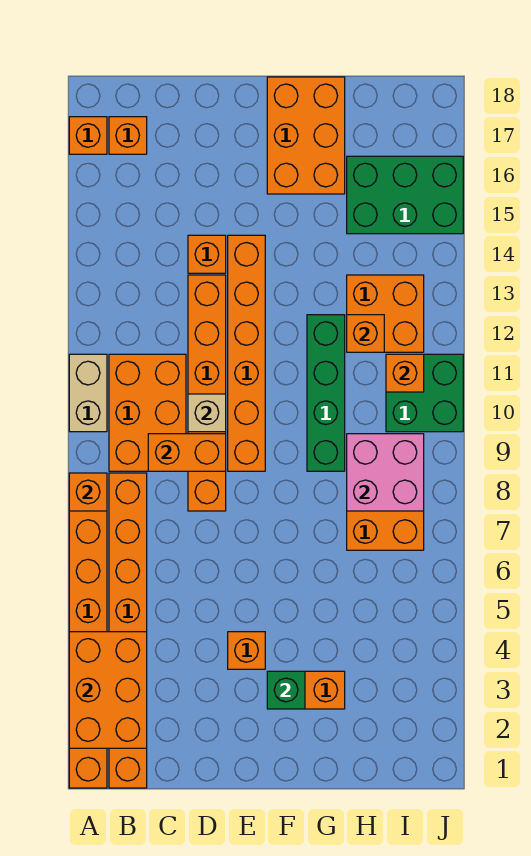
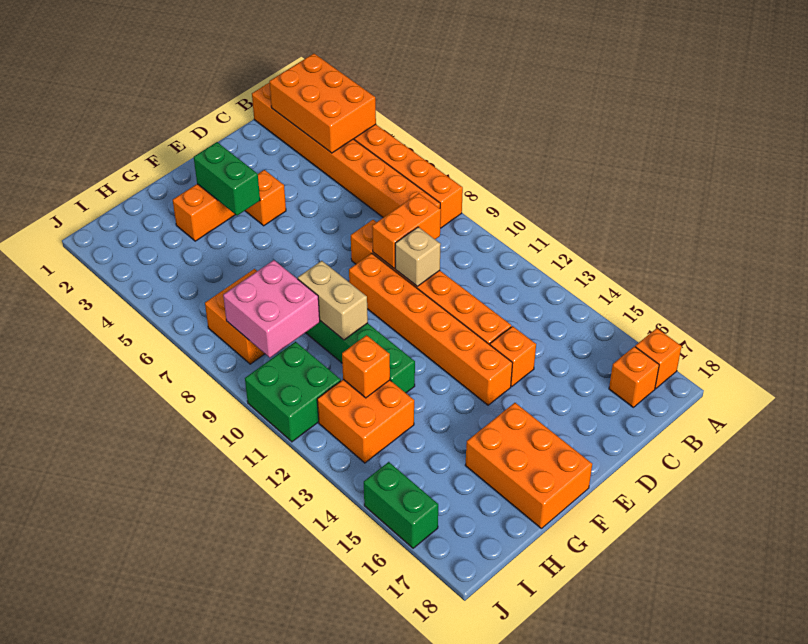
orange brick A8 level 2 -> none
tan brick A10:A11 level 1 -> tan brick G9:G10 level 2
orange brick B9:C11 level 1 -> none
green brick F3 level 2 -> green brick F3:F4 level 2
green brick H15:J16 level 1 -> green brick J15:J16 level 1
orange brick I11 level 2 -> none

